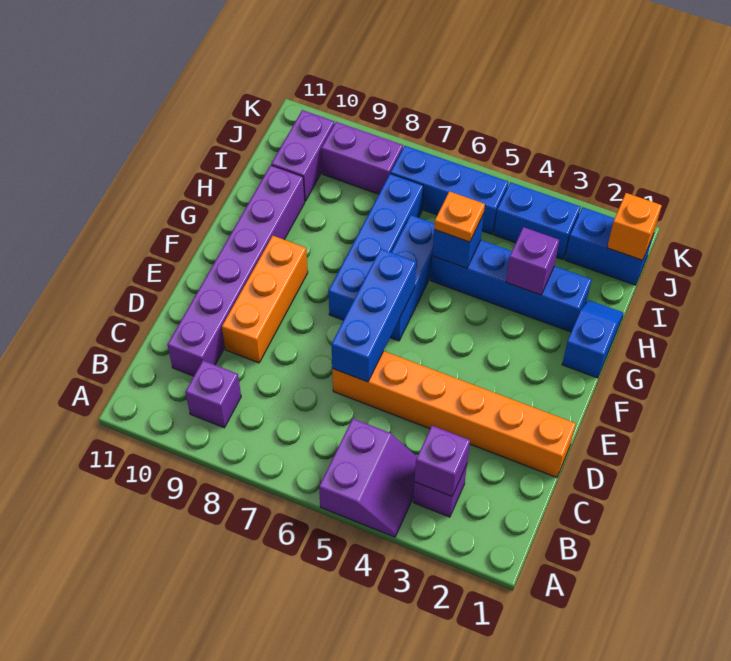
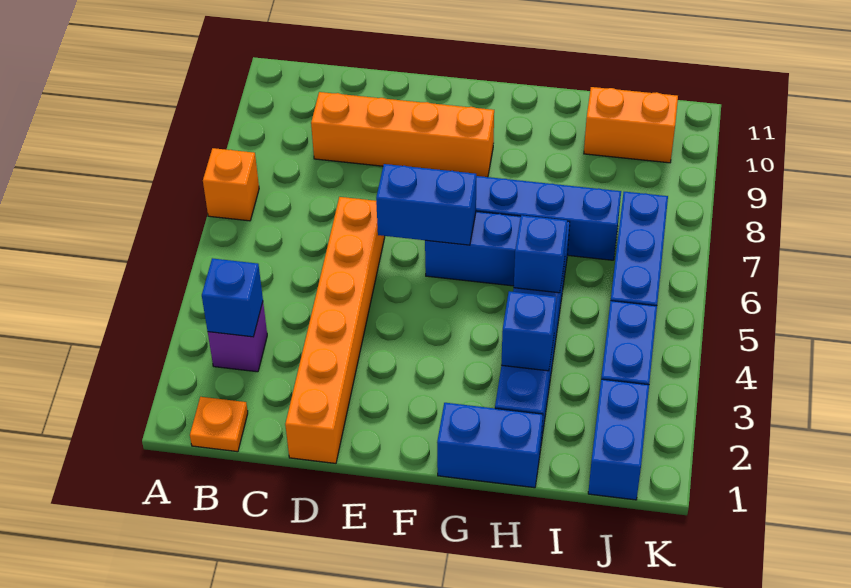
purple slope A4:B5 level 1 top 5 -> none
purple brick B3 level 2 -> blue brick B3 level 2
purple brick B9 level 1 -> none
purple brick C10:H10 level 1 -> none
blue brick D6:F6 level 2 -> blue brick E6:F6 level 2
orange brick D9:F9 level 1 -> orange brick C9:F9 level 1
blue slope G1:H1 level 1 top G -> blue brick G1:H1 level 1
purple brick H3 level 2 -> blue brick H3 level 2
orange plate H5 level 3 -> orange plate B1 level 1
purple brick I10:J10 level 1 -> orange brick I10:J10 level 1
orange brick J1 level 2 -> orange brick A7 level 1
purple brick J8:J9 level 1 -> none

